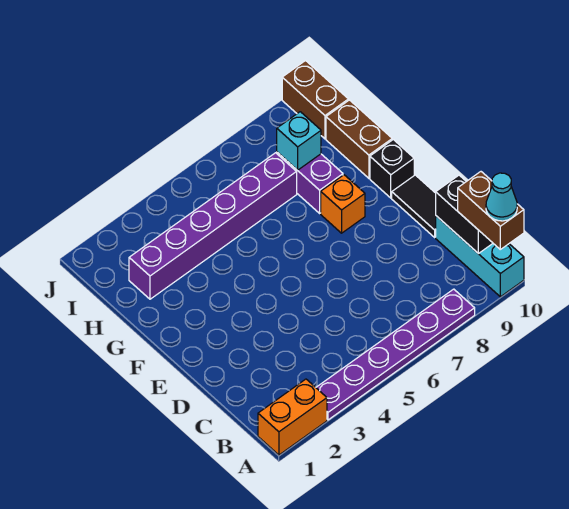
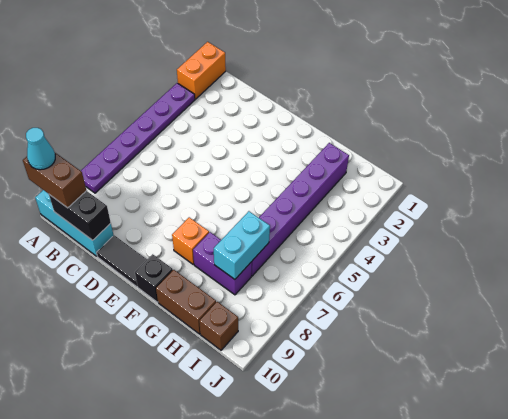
cyan brick H8 level 2 -> cyan brick H7:H8 level 2
brown brick I10:J10 level 1 -> brown brick I10 level 1

